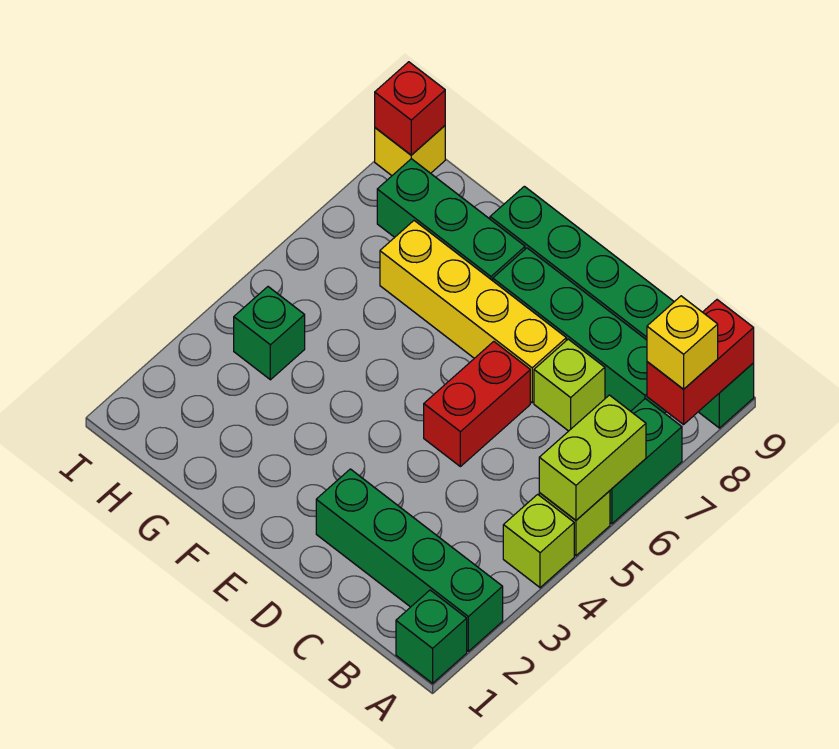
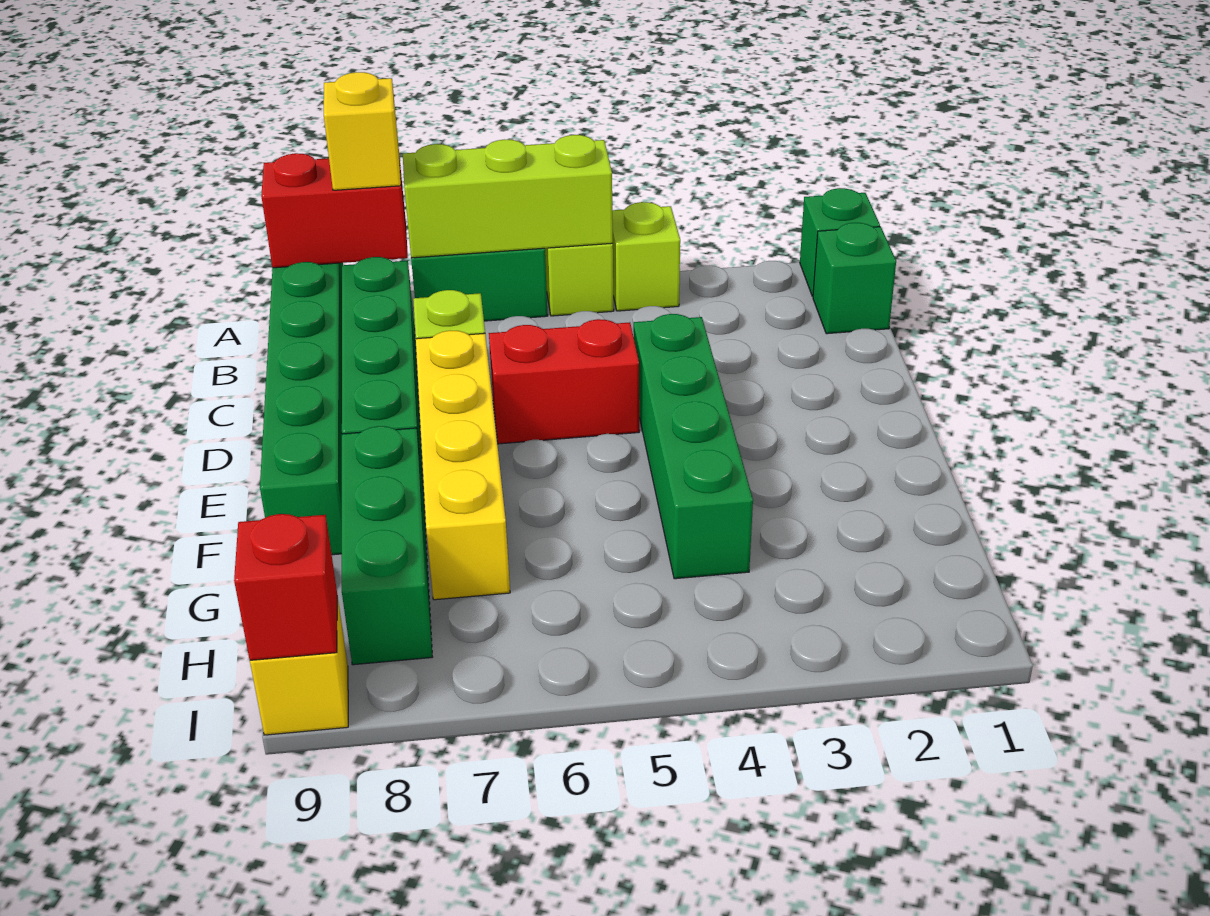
green brick A2:D2 level 1 -> green brick D4:G4 level 1
lime brick A5:A6 level 2 -> lime brick A5:A7 level 2
green brick H4 level 1 -> green brick B1 level 1

